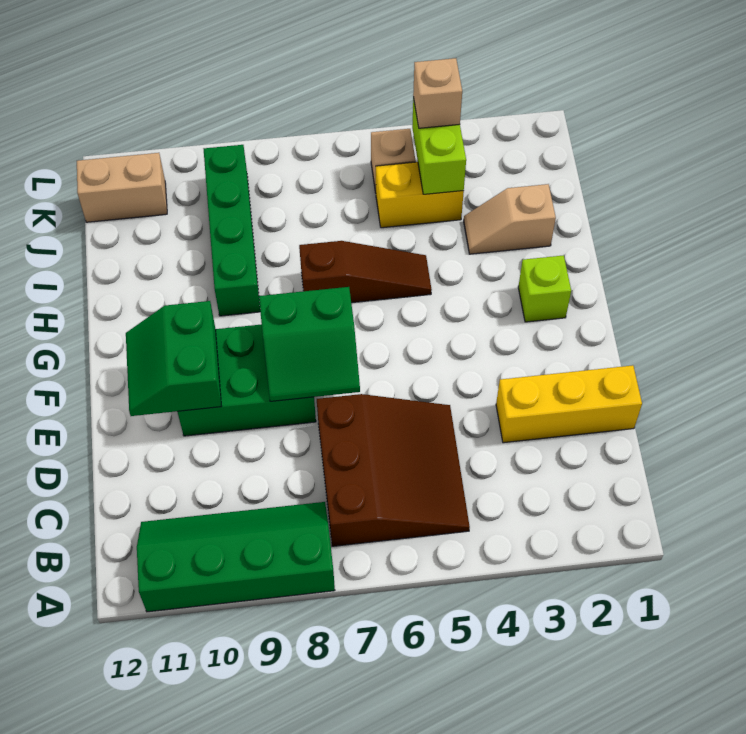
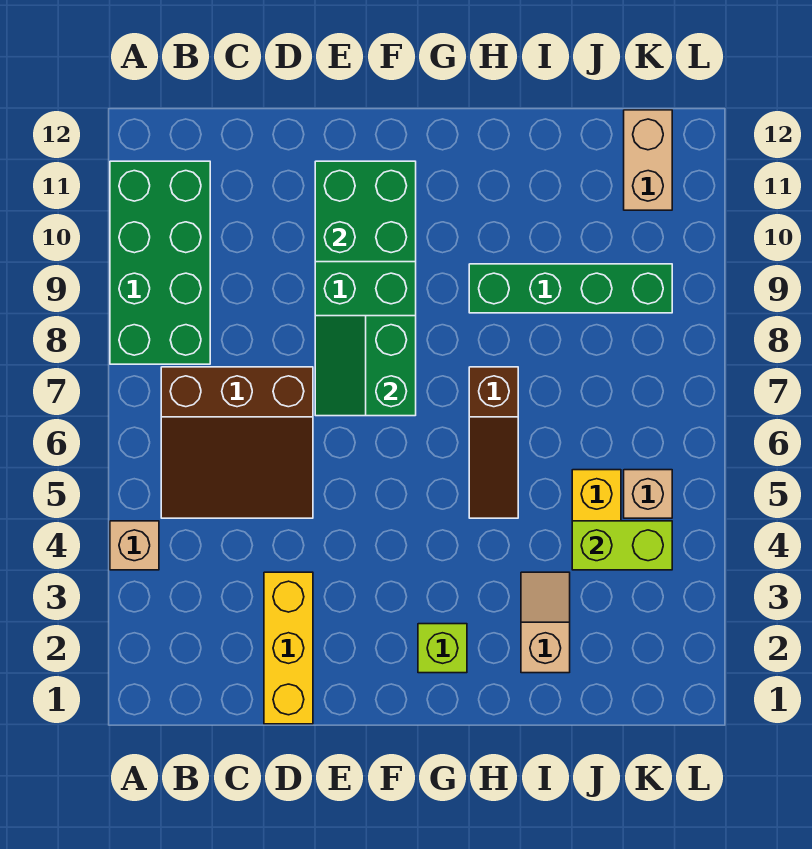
green slope A8:B11 level 1 top A -> green brick A8:B11 level 1
green slope E10:F11 level 2 top 10 -> green brick E10:F11 level 2
tan brick K4 level 3 -> tan brick A4 level 1

